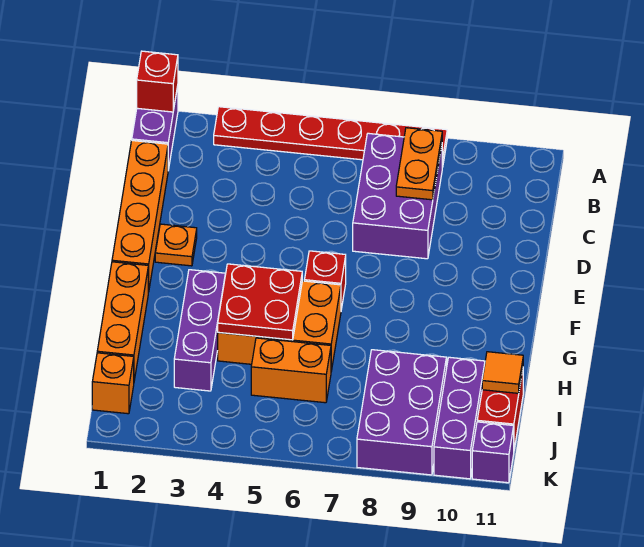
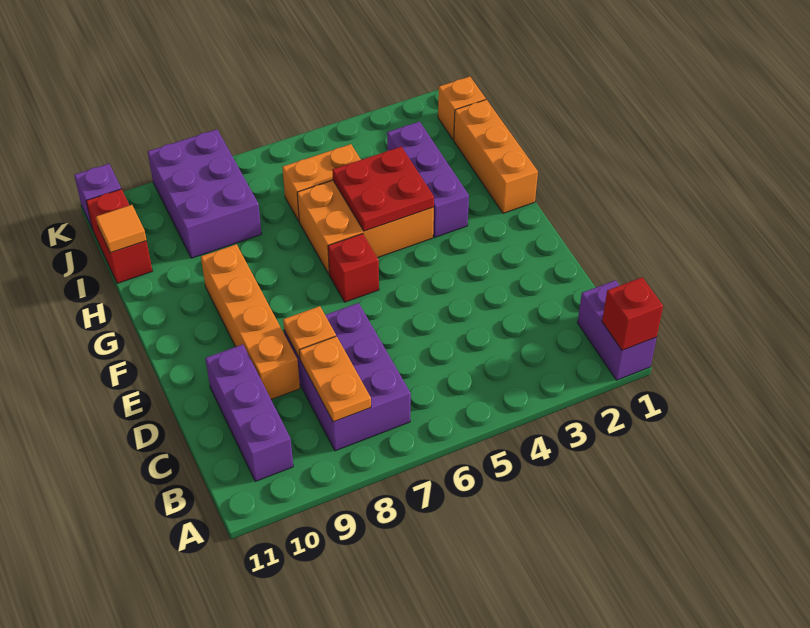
red plate A3:A8 level 1 -> none
orange brick C1:F1 level 1 -> orange brick D9:G9 level 1
orange plate E2 level 1 -> orange plate D8 level 2
purple brick I10:K10 level 1 -> purple brick B10:D10 level 1

